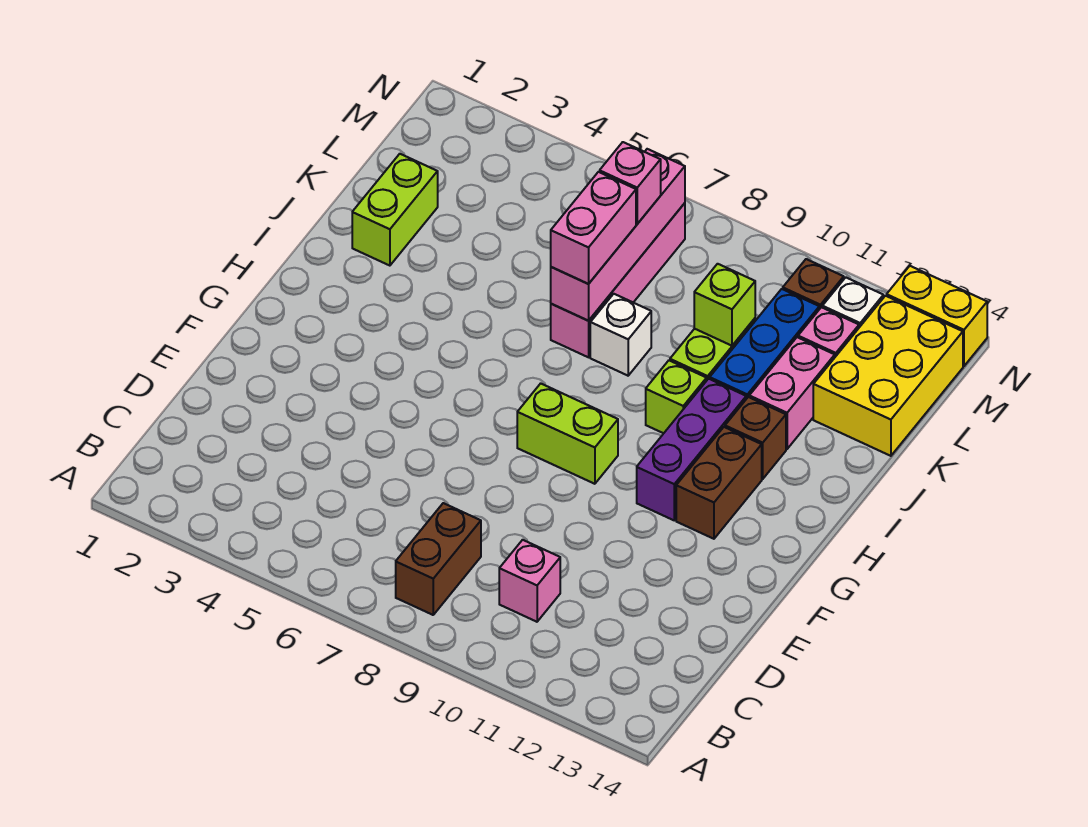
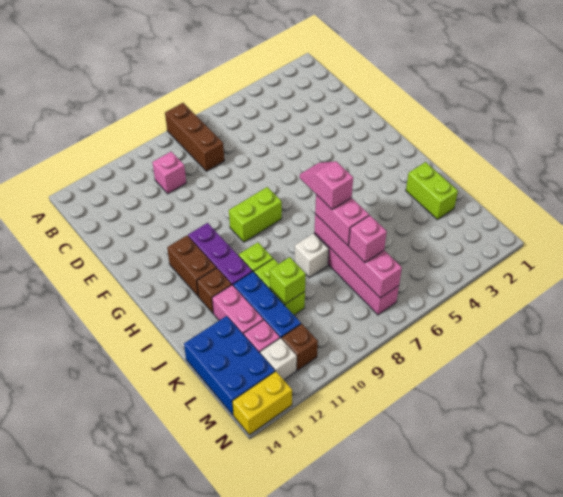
brown brick B8:C8 level 1 -> brown brick A8:C8 level 1
none -> pink slope I7:J7 level 4 top J
yellow brick K13:M14 level 1 -> blue brick K13:M14 level 1

